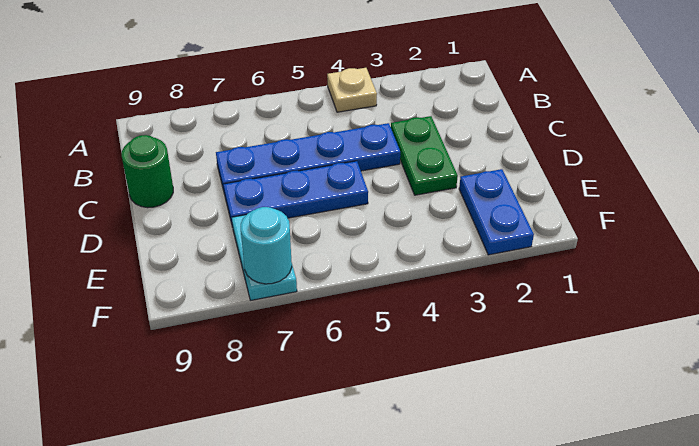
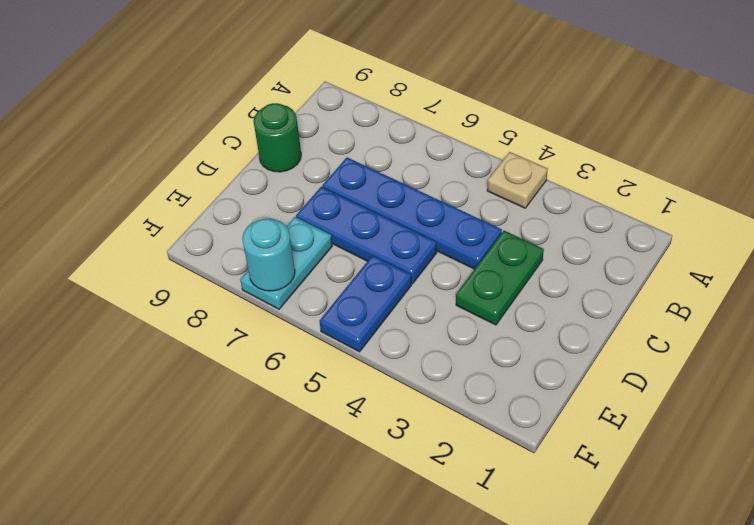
blue plate E2:F2 level 1 -> blue plate E5:F5 level 1

